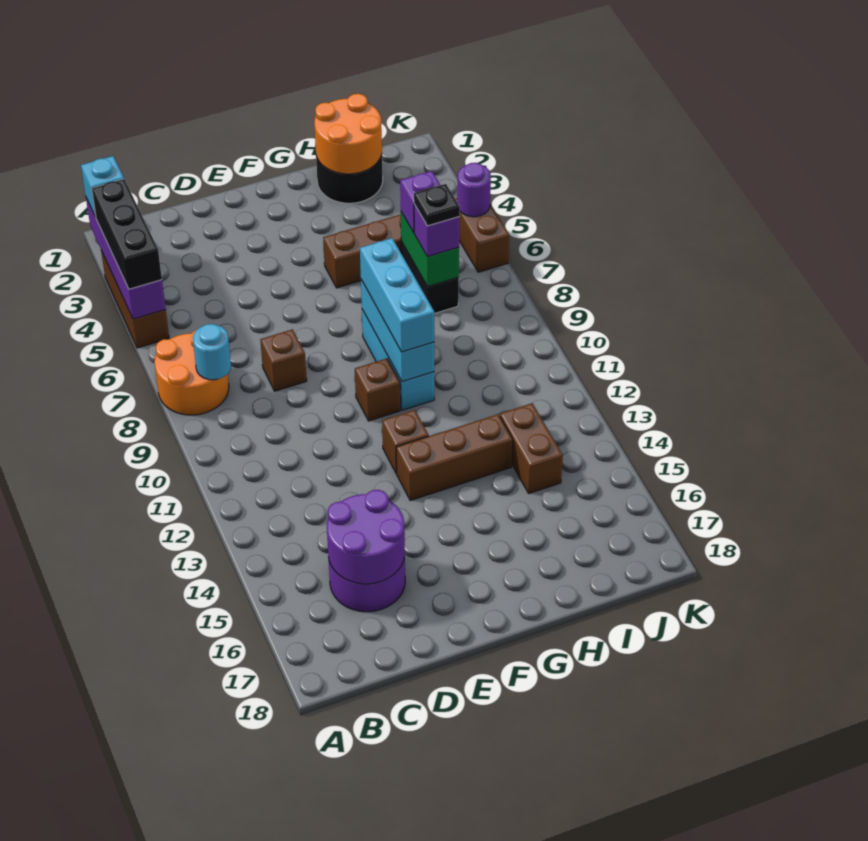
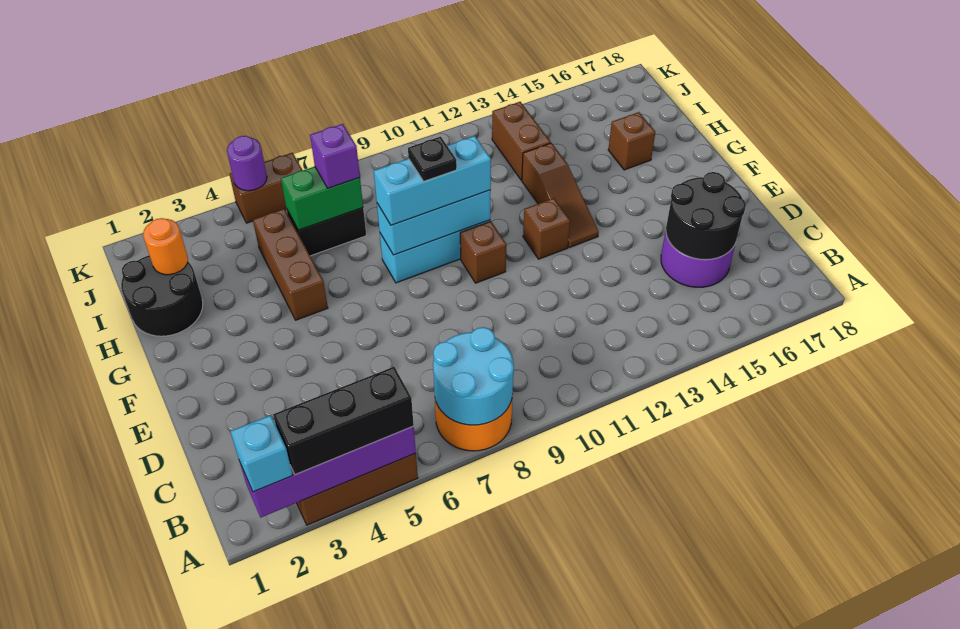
cyan round brick B8 level 2 -> cyan round brick A7:B8 level 2
purple round brick C15:D16 level 2 -> black round brick C15:D16 level 2
brown brick D8 level 1 -> brown brick H16 level 1
brown brick F13:H13 level 1 -> brown slope F13:H13 level 1 top H
orange round brick H1:I2 level 2 -> orange round brick I2 level 2
purple brick I6 level 3 -> none
black plate I7 level 4 -> black plate G9 level 4
brown brick I13:I14 level 1 -> brown brick I13:J13 level 1

